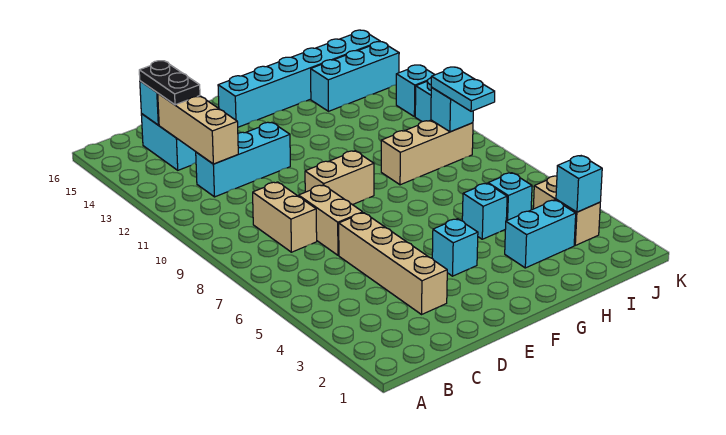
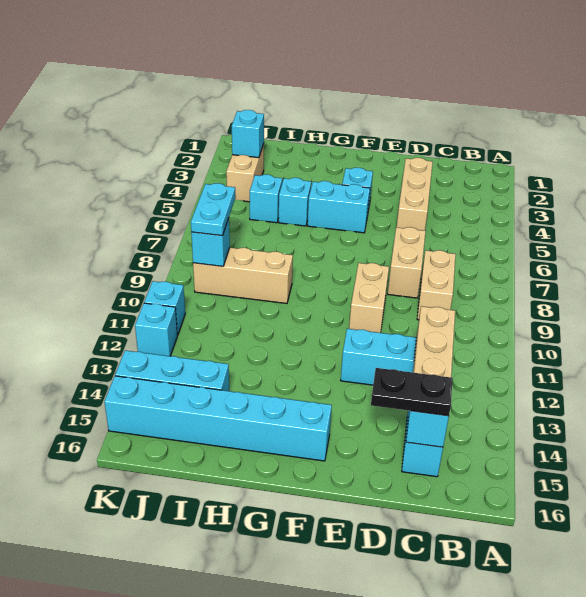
black plate C14:C15 level 3 -> black plate C15:D15 level 3
tan brick D3:D6 level 1 -> tan brick D3:D5 level 1
tan brick E9:F9 level 1 -> tan brick E9:E10 level 1
cyan brick H3:I3 level 1 -> cyan brick F5:G5 level 1

